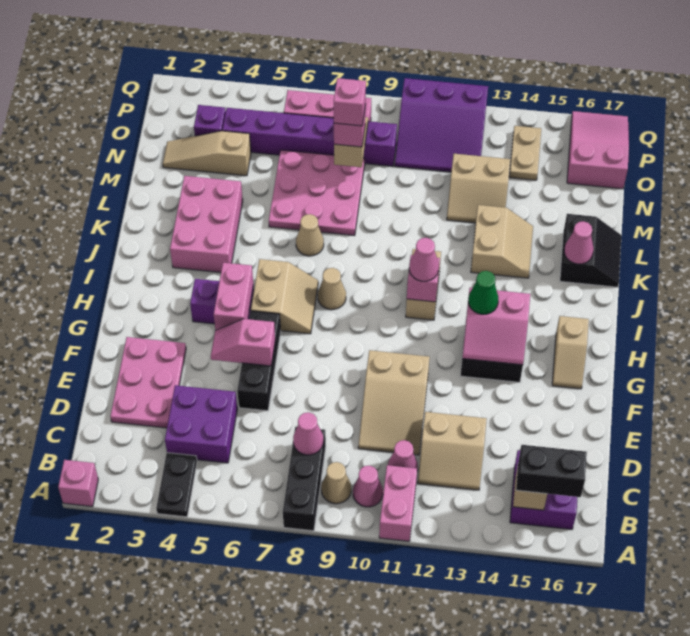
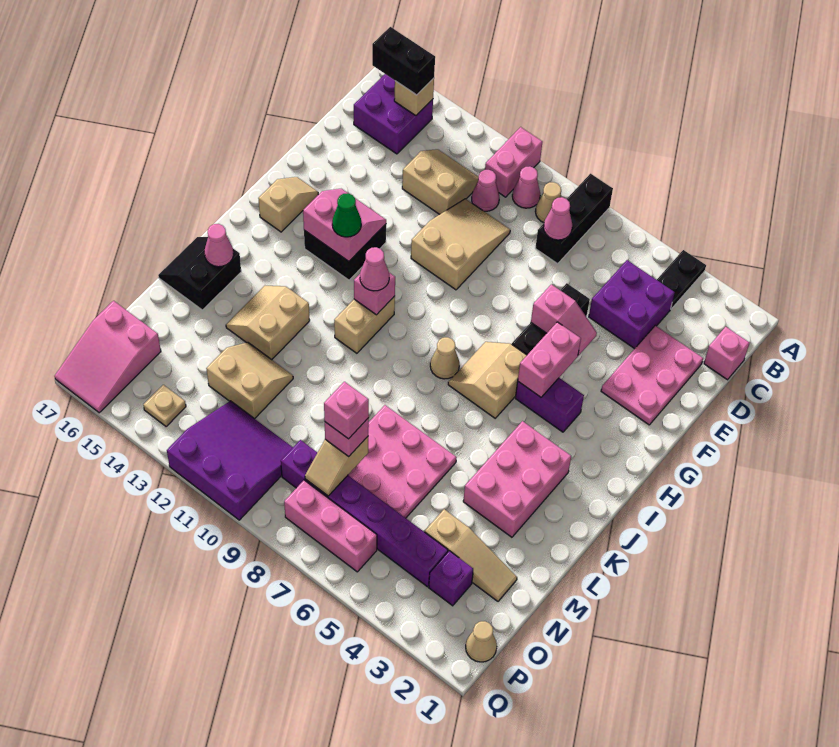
pink brick A1 level 1 -> pink brick C1 level 1
tan cone K7 level 1 -> tan cone P1 level 1
tan plate O14:P14 level 1 -> tan plate P14 level 1

